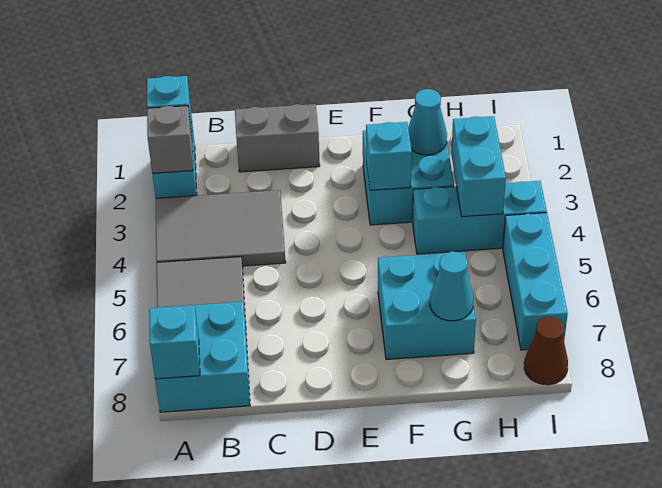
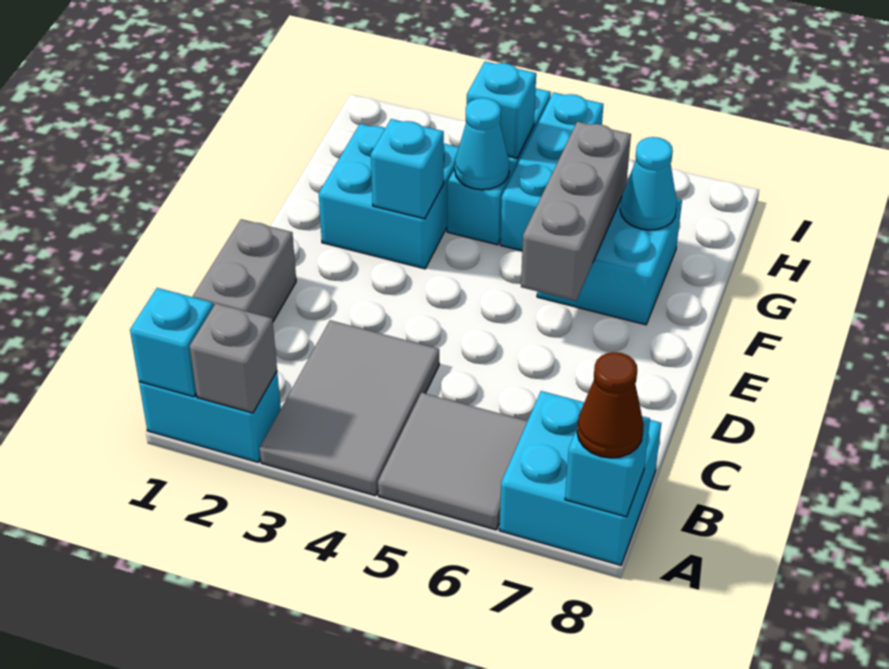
none -> grey brick E6:G6 level 2
cyan cone G2 level 2 -> cyan cone G4 level 2
cyan brick H3:H4 level 2 -> cyan brick H4 level 2
cyan brick I5:I7 level 1 -> cyan brick G5:I5 level 1
brown cone I8 level 1 -> brown cone A8 level 3

